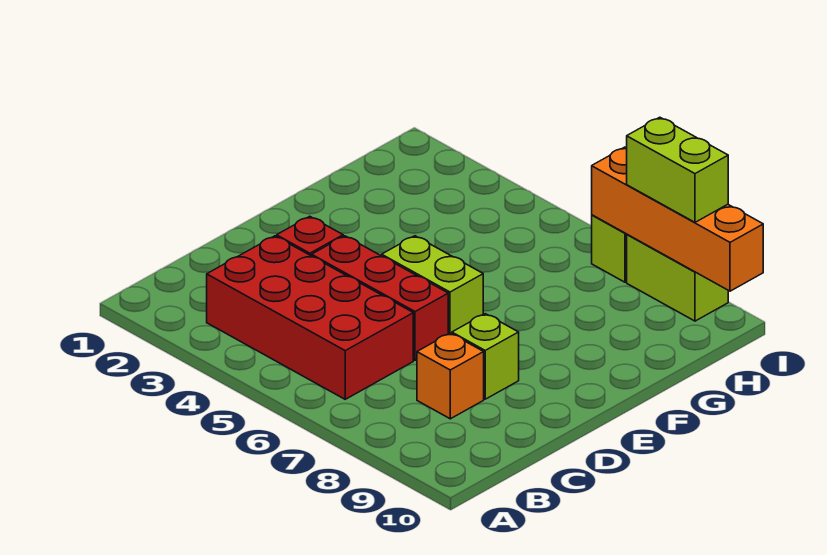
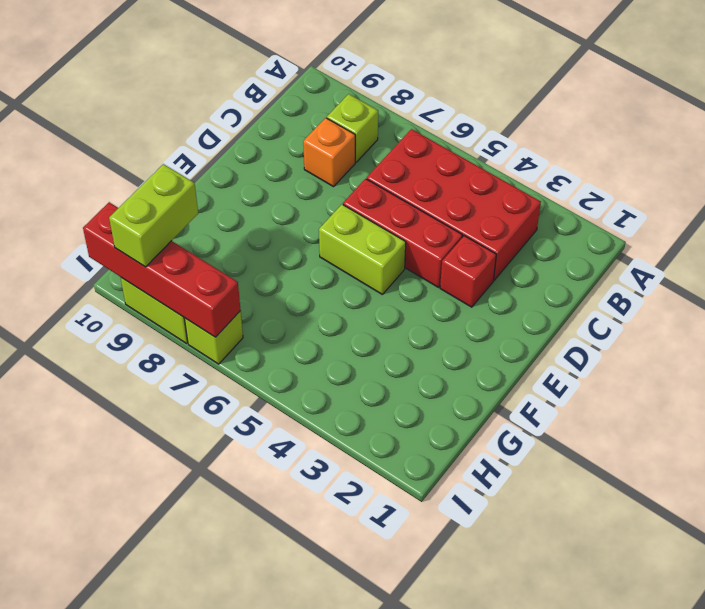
lime brick D8 level 1 -> lime brick B8 level 1
orange brick I7:I10 level 2 -> red brick I7:I10 level 2
lime brick I8:I9 level 3 -> lime brick H9:I9 level 3

